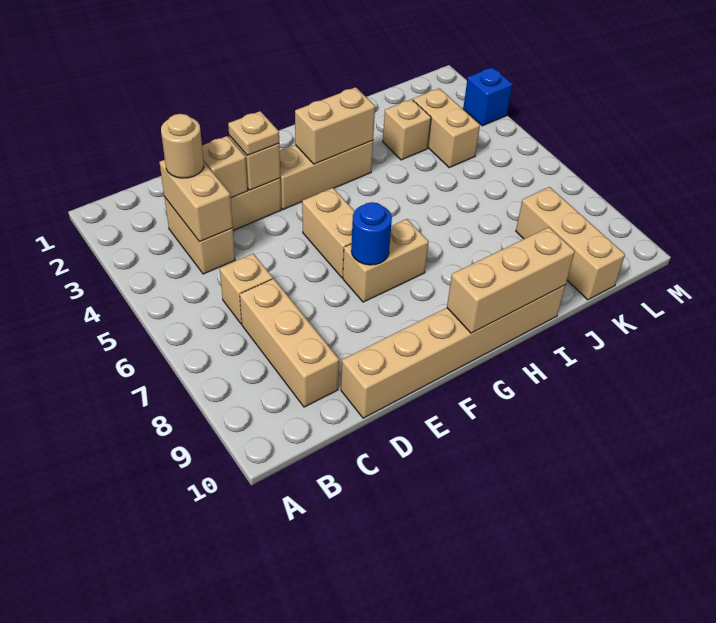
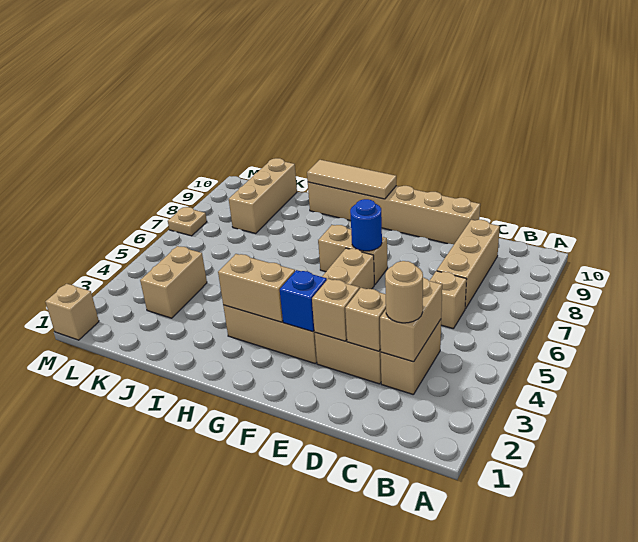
tan plate E3 level 3 -> tan plate M7 level 1
tan brick G10:I10 level 2 -> tan tile G10:I10 level 2
tan brick J3 level 1 -> tan brick M1 level 1
blue brick M3 level 1 -> blue brick F3 level 2

